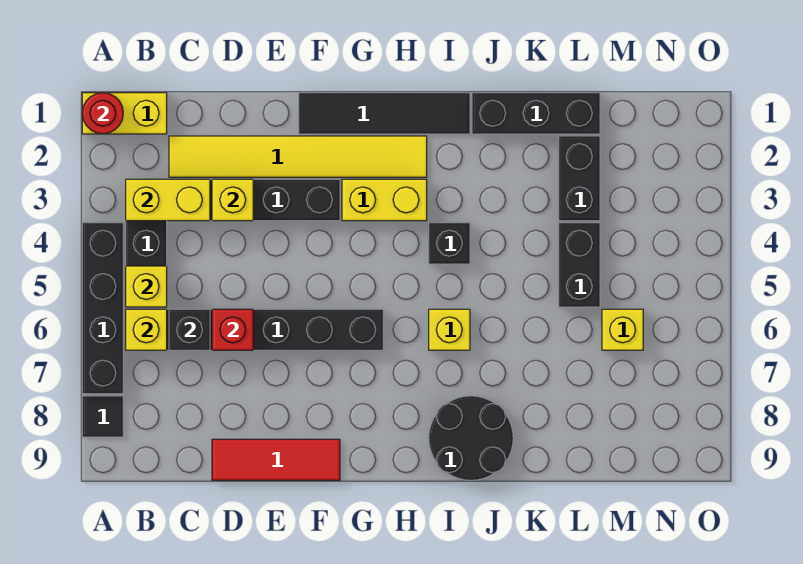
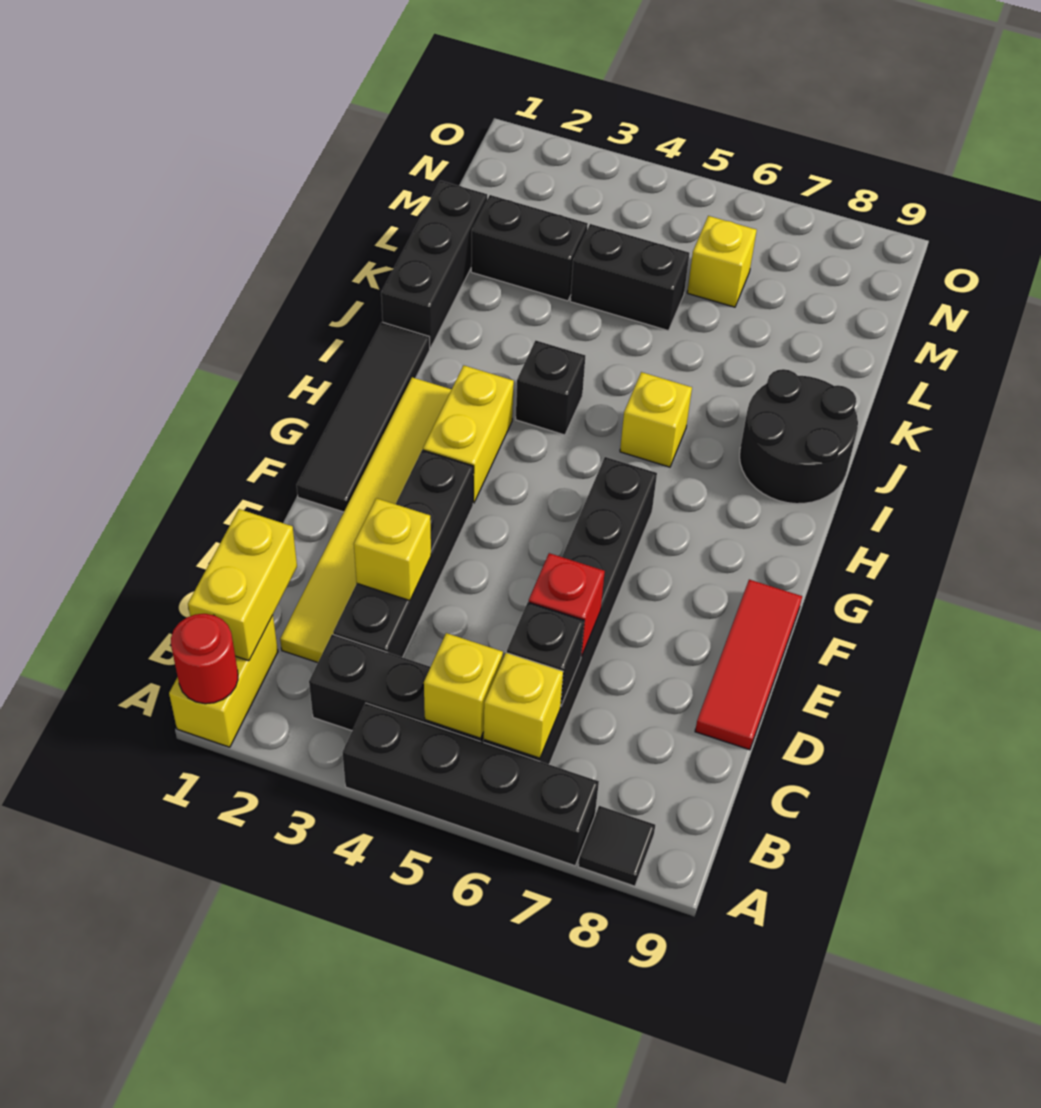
yellow brick B3:C3 level 2 -> yellow brick B1:C1 level 2

